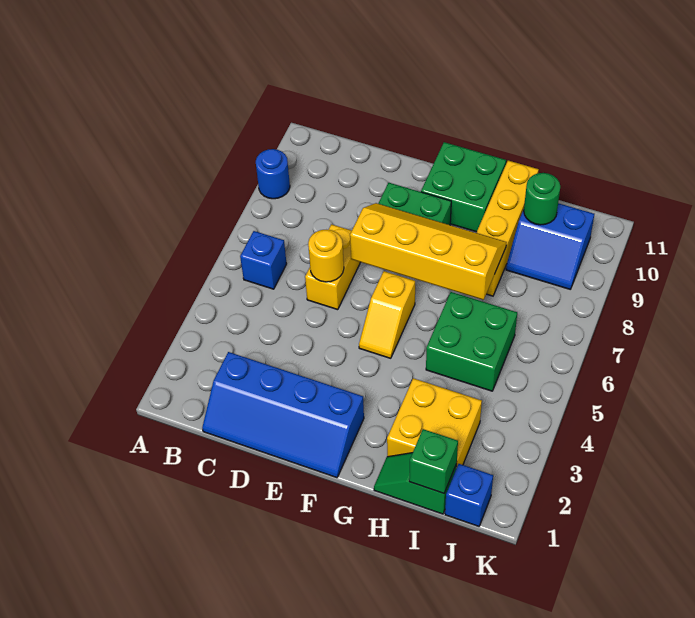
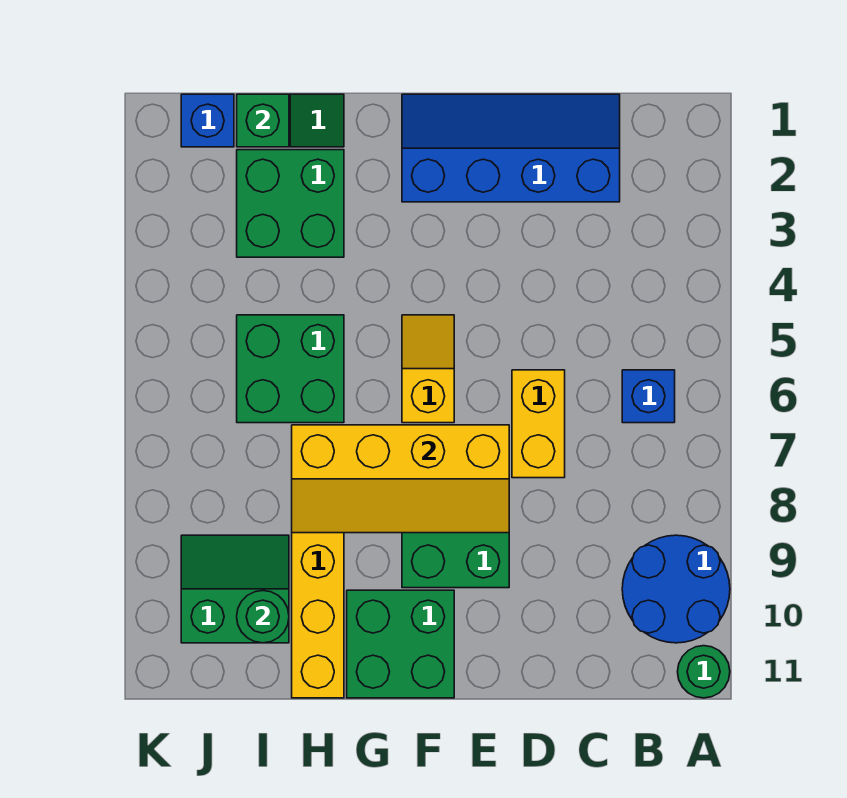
blue round brick A9 level 1 -> blue round brick A9:B10 level 1
none -> green round brick A11 level 1
yellow round brick D6 level 2 -> none
yellow brick H2:I3 level 1 -> green brick H2:I3 level 1
blue slope I9:J10 level 1 top 10 -> green slope I9:J10 level 1 top 10

